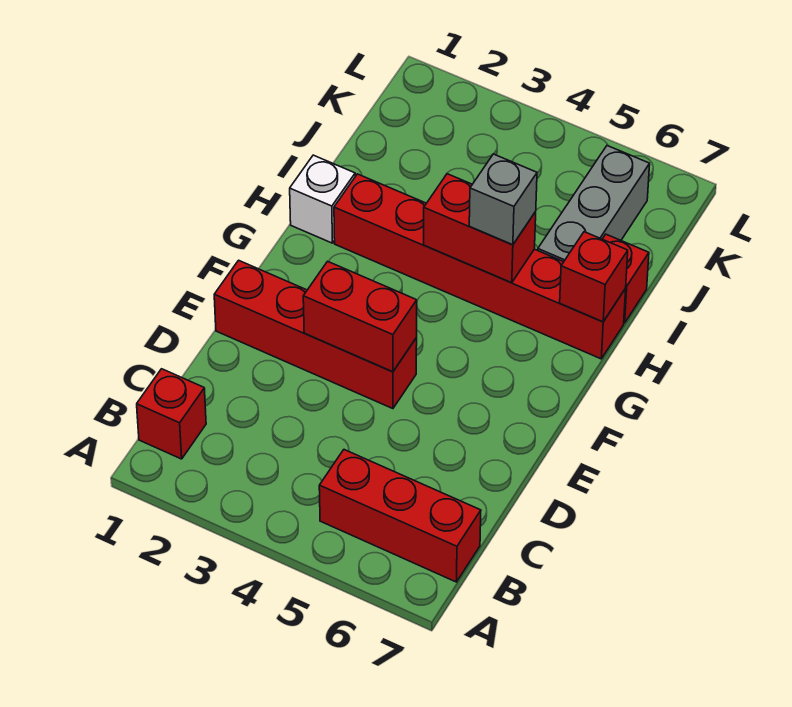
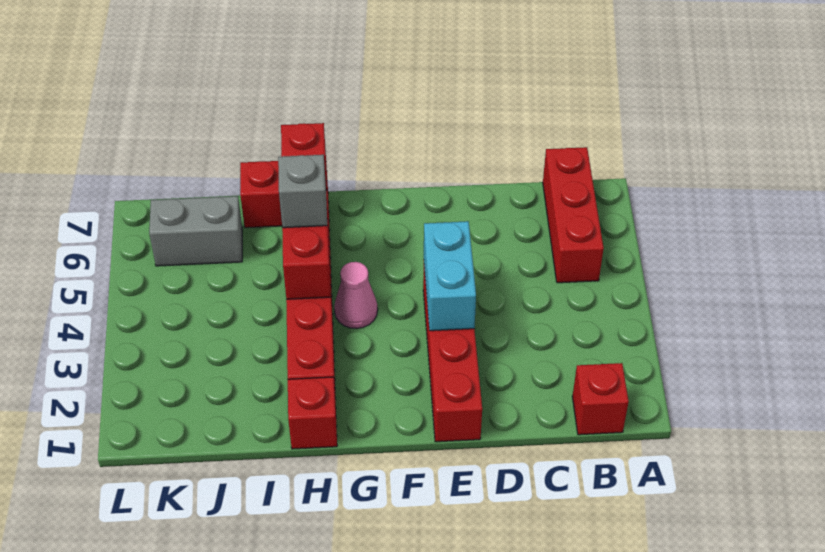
red brick E3:E4 level 2 -> cyan brick E3:E4 level 2
none -> pink cone G4 level 1
white brick H1 level 1 -> red brick H1 level 1
grey brick I6:K6 level 1 -> grey brick J6:K6 level 1

